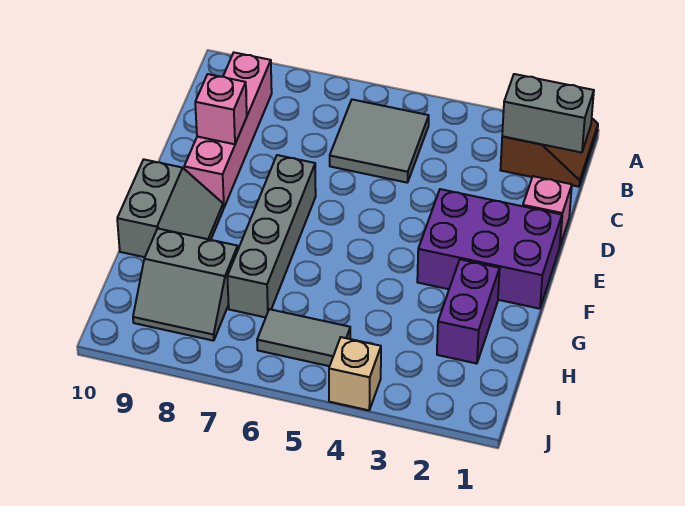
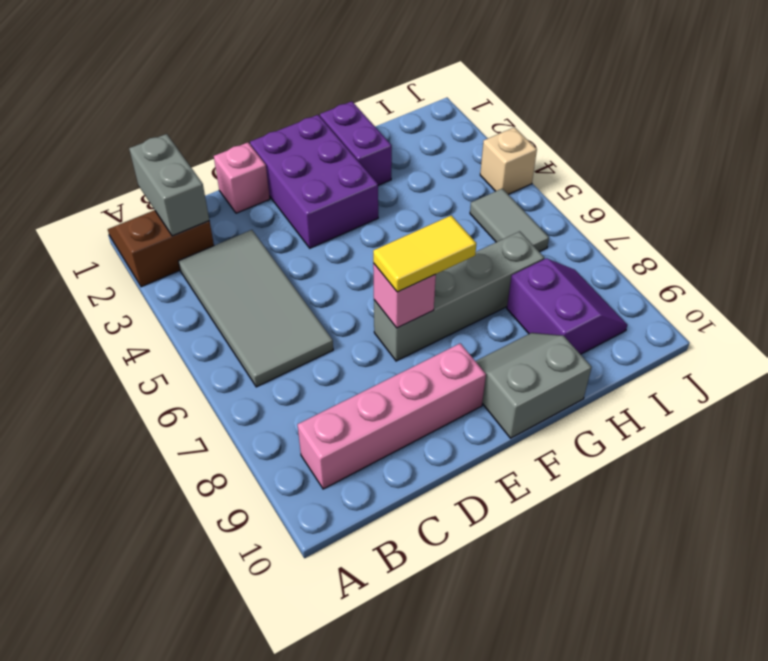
grey tile B5:C6 level 1 -> grey tile B3:C6 level 1
pink brick D9 level 2 -> pink brick E7 level 2
none -> yellow tile E7:F7 level 3
purple brick G2:H2 level 1 -> purple brick G1:G2 level 1
grey slope H8:I9 level 1 top H -> purple slope H8:I9 level 1 top H

